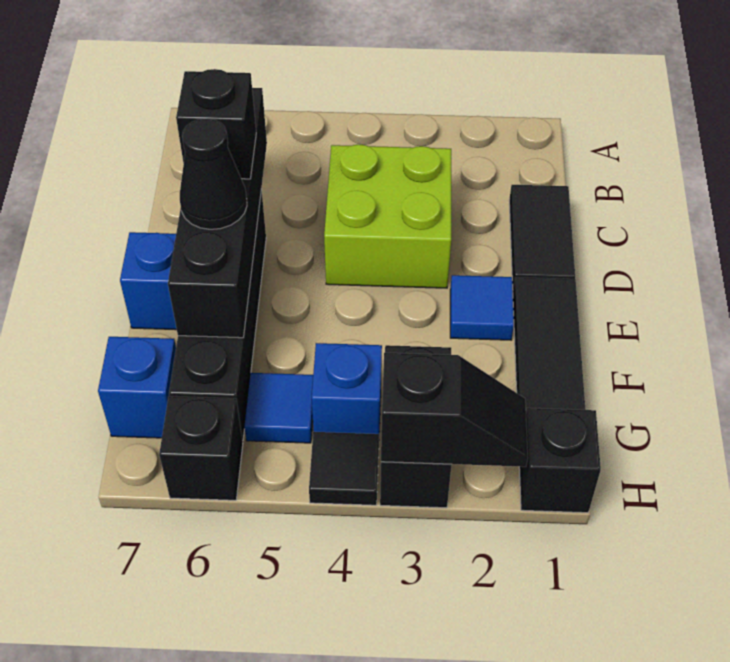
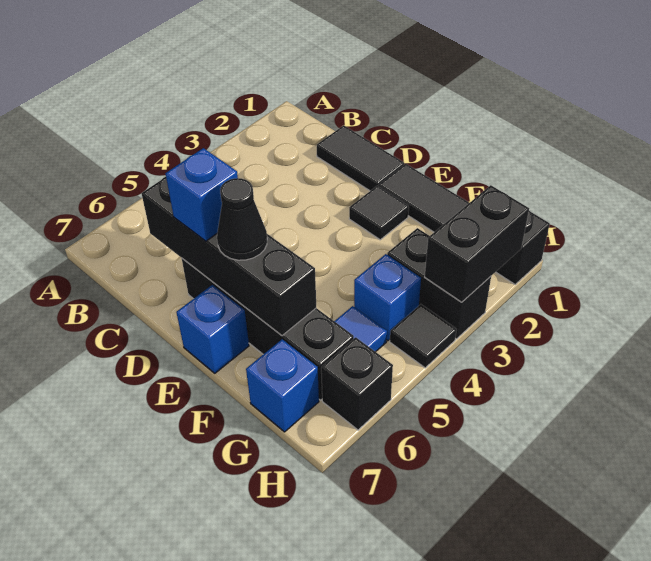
lime brick C3:D4 level 1 -> none
black brick D6 level 3 -> blue brick D6 level 3
blue tile E2 level 1 -> black tile E2 level 1
black slope H2:H3 level 2 top 3 -> black brick H2:H3 level 2

